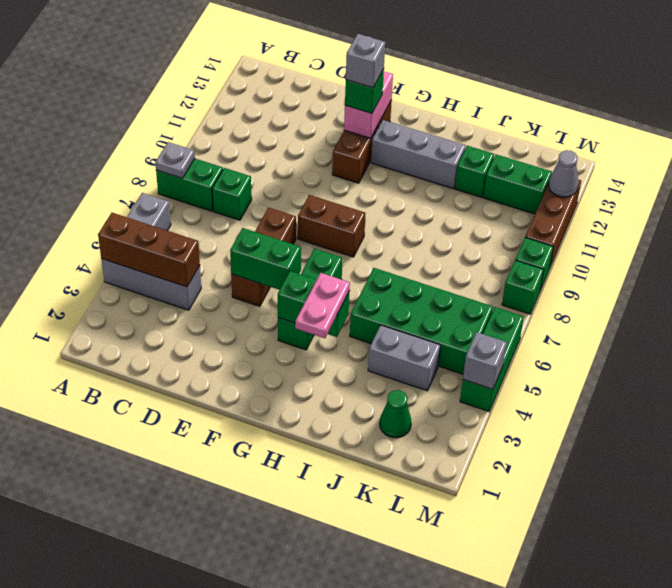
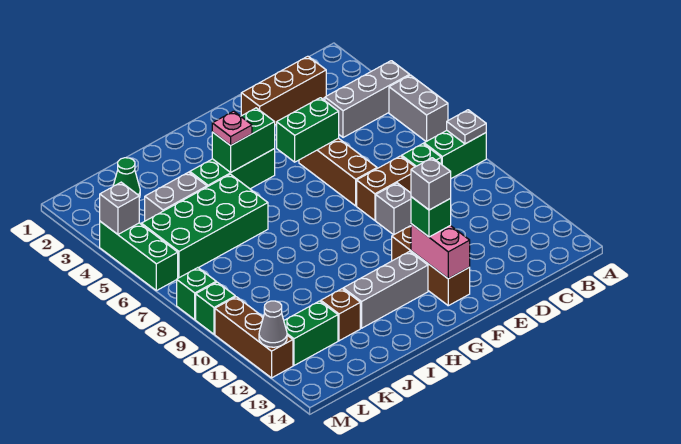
brown brick A4:C4 level 2 -> brown brick C2:E2 level 1
none -> grey brick E9 level 1
brown brick F8:G8 level 1 -> brown brick D8:E8 level 1
green brick G4:G6 level 1 -> green brick G4:I4 level 1
pink plate H3:H4 level 3 -> pink plate H4 level 3
green brick J12 level 1 -> brown brick J12 level 1

